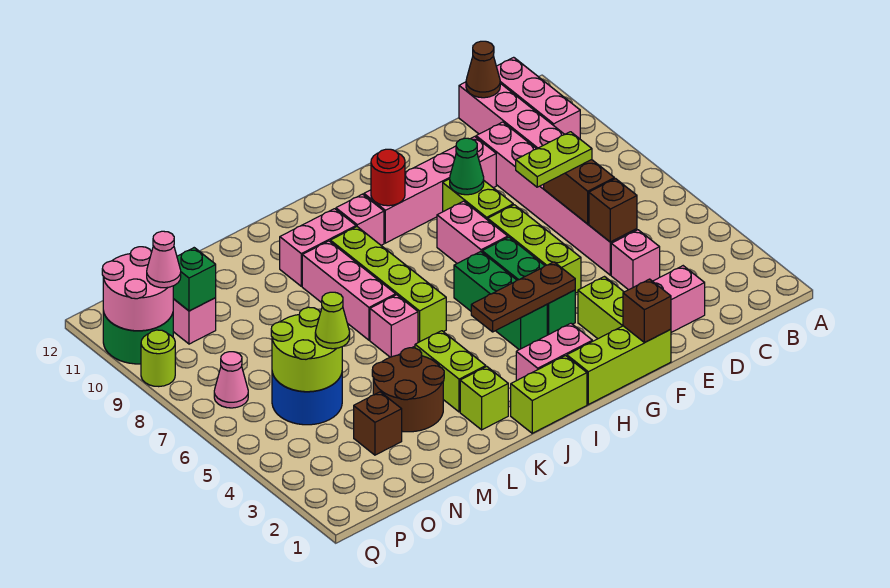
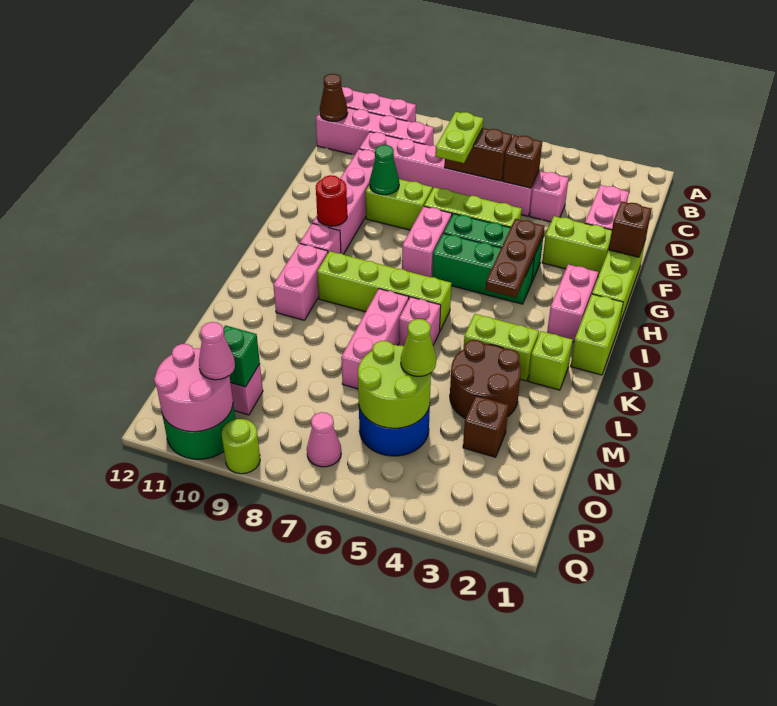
pink brick G7:G8 level 1 -> pink brick G7:H7 level 1
pink brick K7:K9 level 1 -> pink brick K7:M7 level 1

